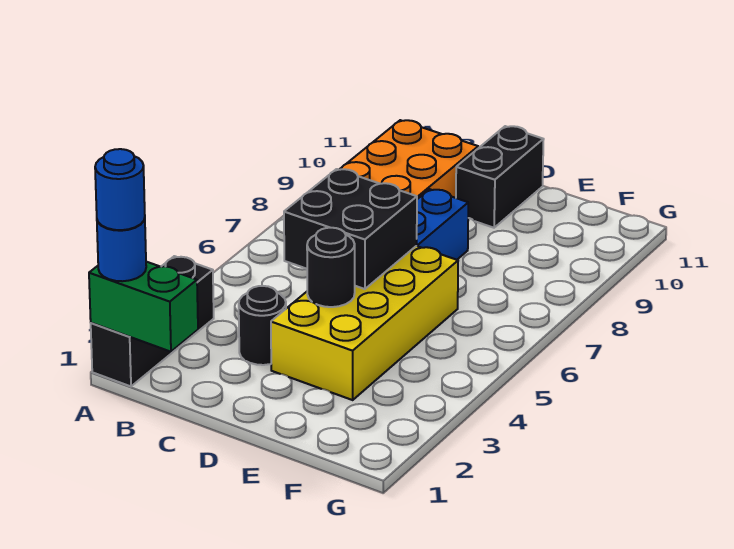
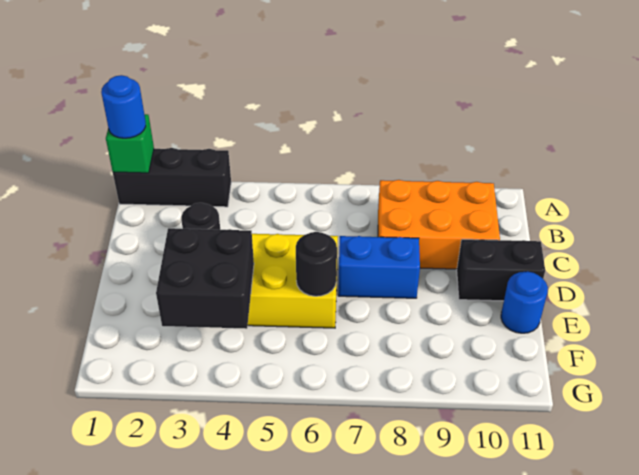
green brick A1:B1 level 2 -> green brick A1 level 2
blue round brick A1 level 4 -> blue round brick E11 level 1
black brick C5:D6 level 2 -> black brick E3:F4 level 2
black round brick D4 level 2 -> black round brick E6 level 2

